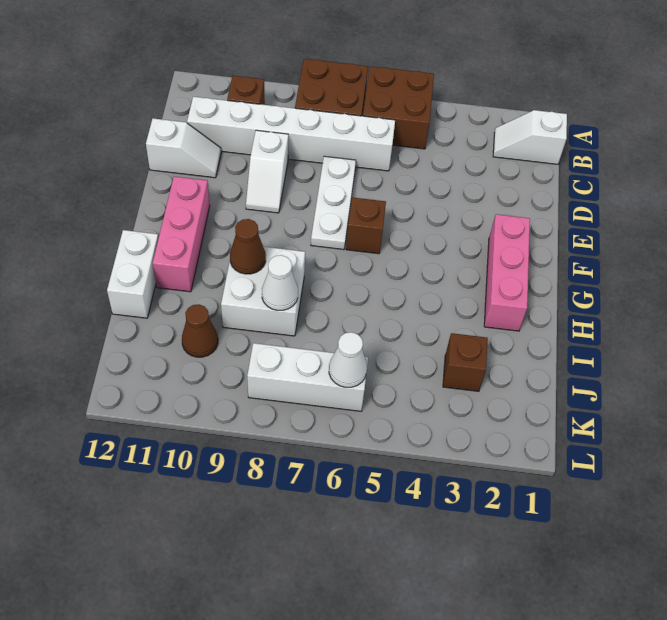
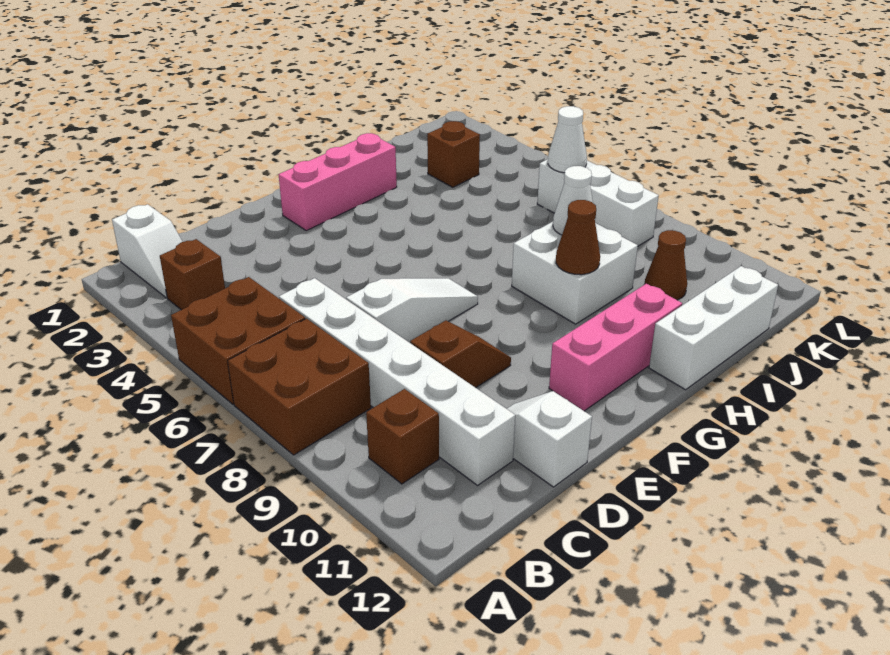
white plate D7:F7 level 1 -> white slope D7:F7 level 1 top D
white slope D9:E9 level 1 top D -> brown slope D9:E9 level 1 top D
brown brick F6 level 1 -> brown brick B3 level 1
white brick H12:I12 level 1 -> white brick H12:J12 level 1

